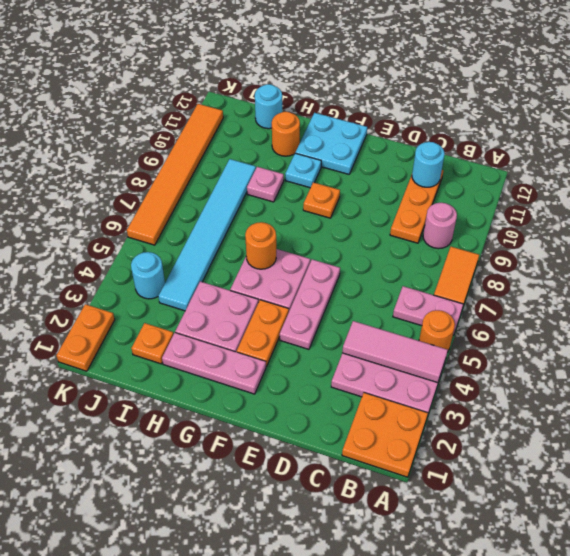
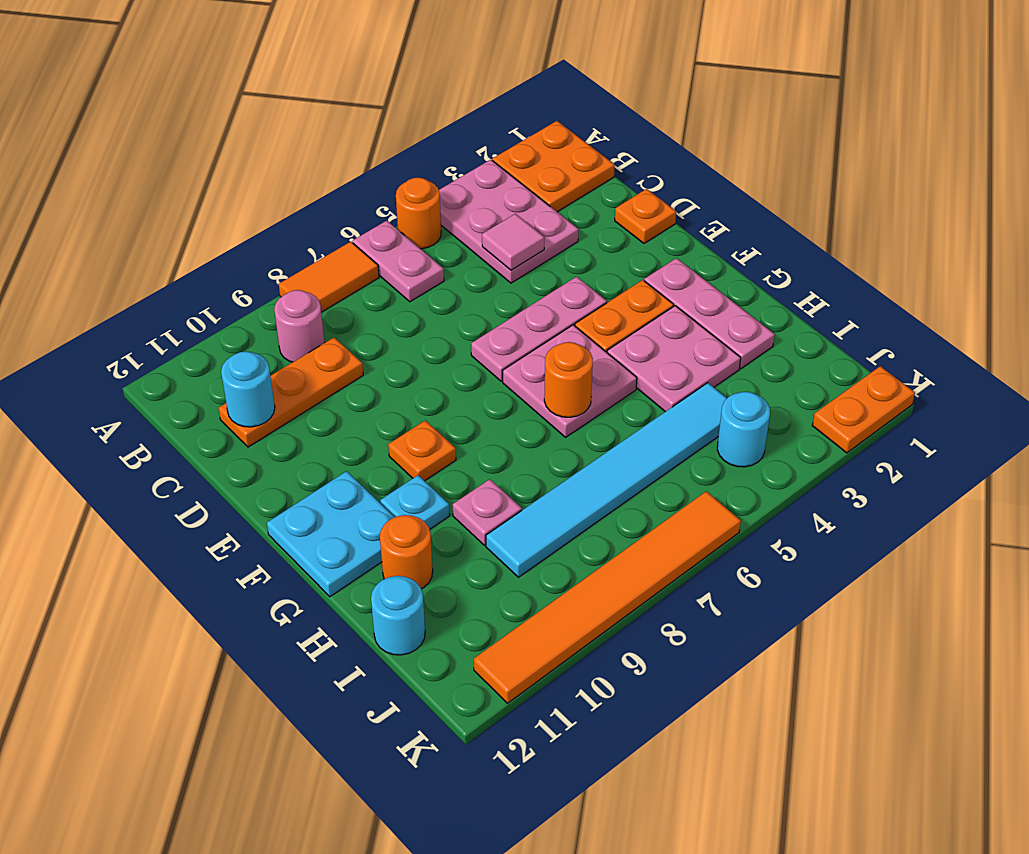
pink tile A4:C4 level 2 -> pink tile C4 level 2
orange plate I2 level 1 -> orange plate D1 level 1

